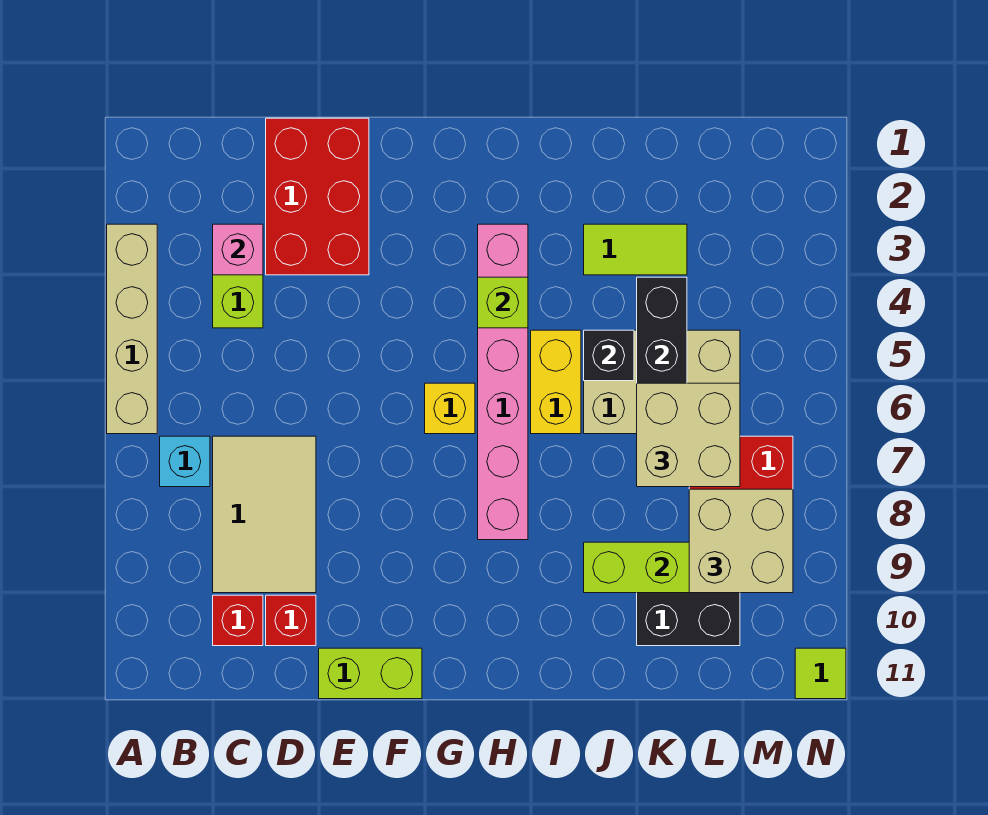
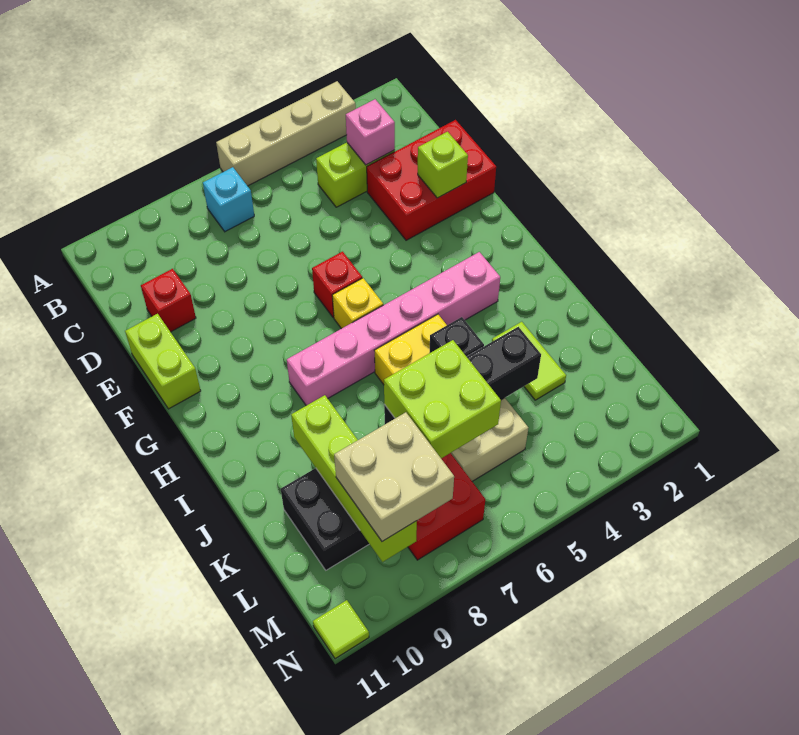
tan tile C7:D9 level 1 -> none
red brick C10 level 1 -> red brick F6 level 1
lime brick H4 level 2 -> lime brick E2 level 2
tan brick K6:L7 level 3 -> lime brick K6:L7 level 3

